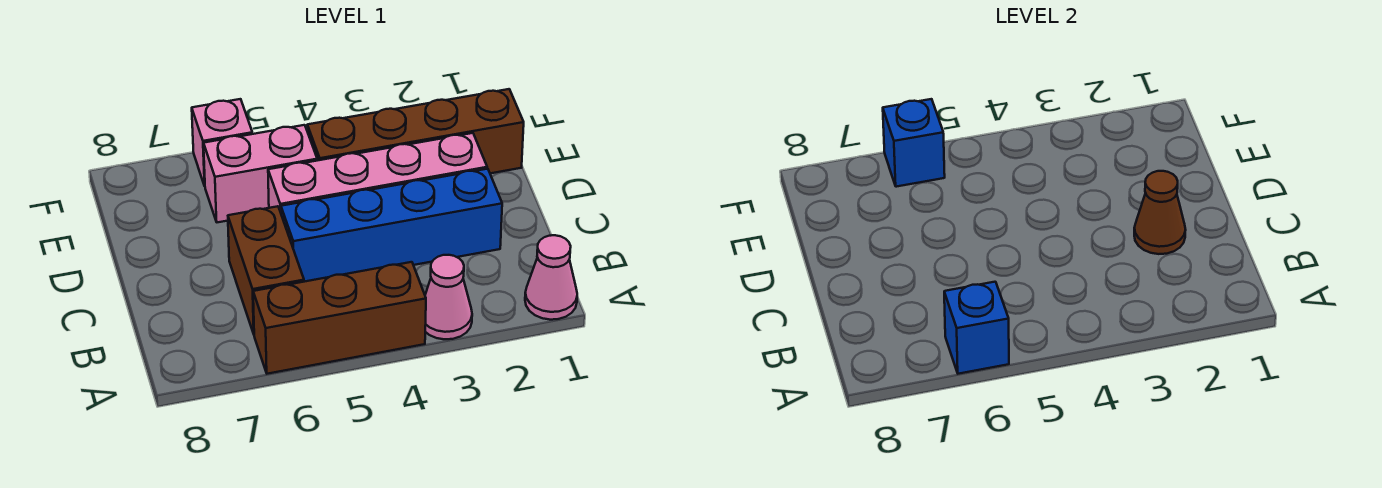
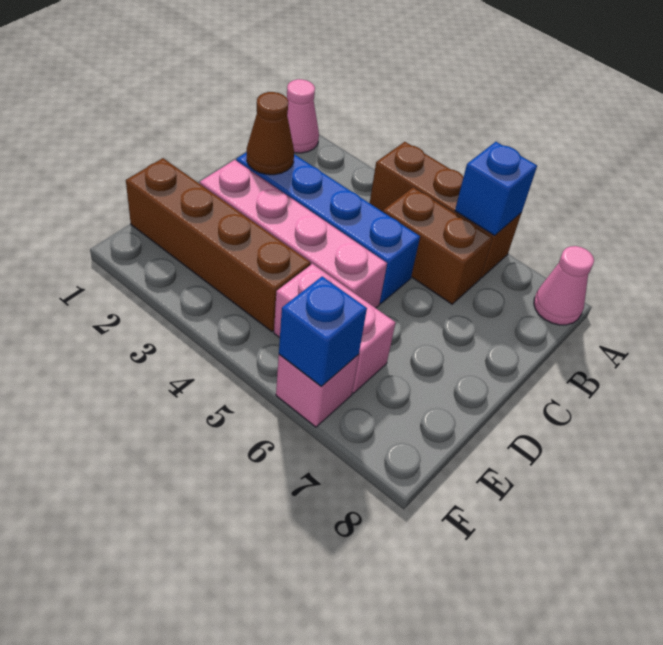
pink cone A3 level 1 -> pink cone A8 level 1
brown brick B6:C6 level 1 -> brown brick B5:B6 level 1

